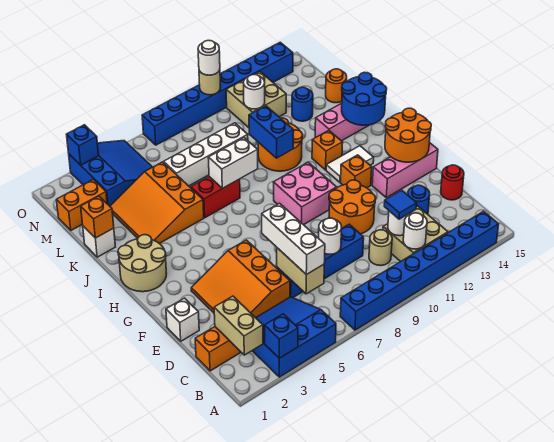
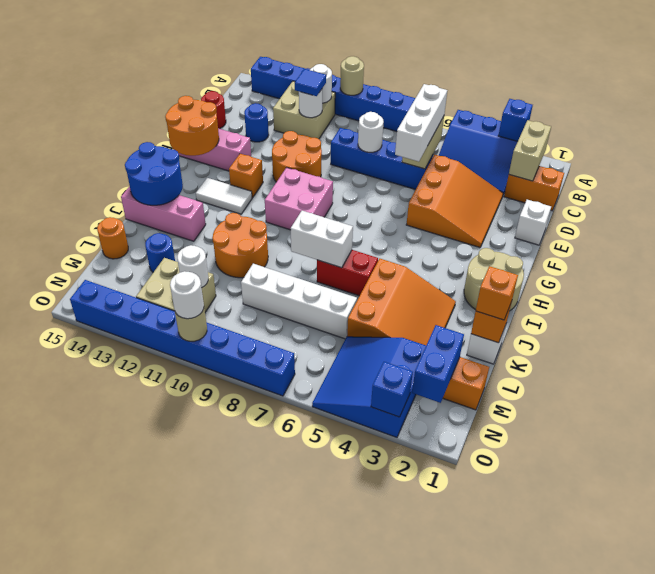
tan round brick C10 level 1 -> tan round brick A10 level 2
orange brick I12 level 1 -> orange brick K1 level 3
blue brick J10:K10 level 2 -> blue brick M2:N2 level 2

